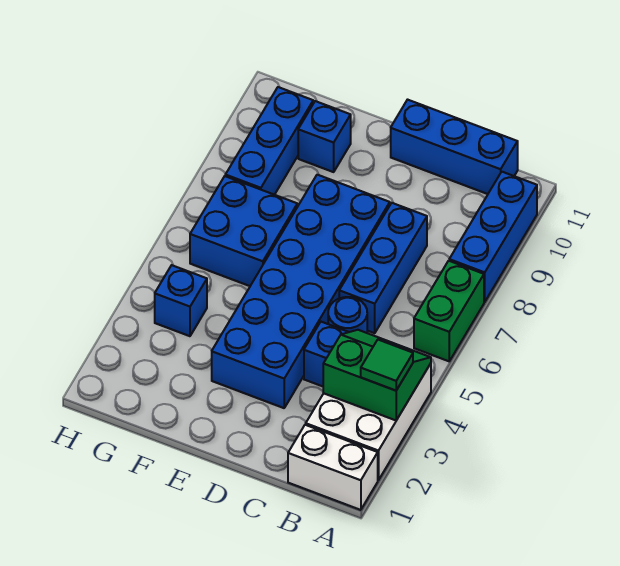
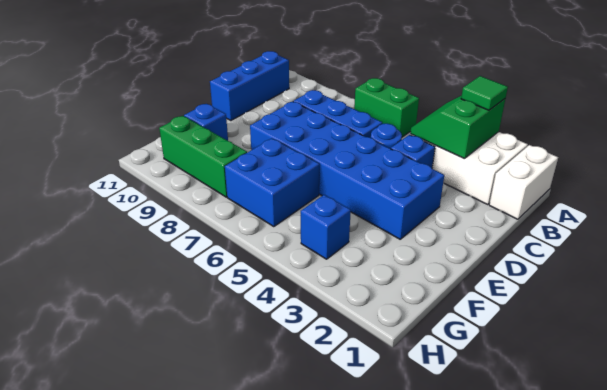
blue brick A8:A10 level 1 -> none
blue brick G8:G10 level 1 -> green brick G8:G10 level 1

